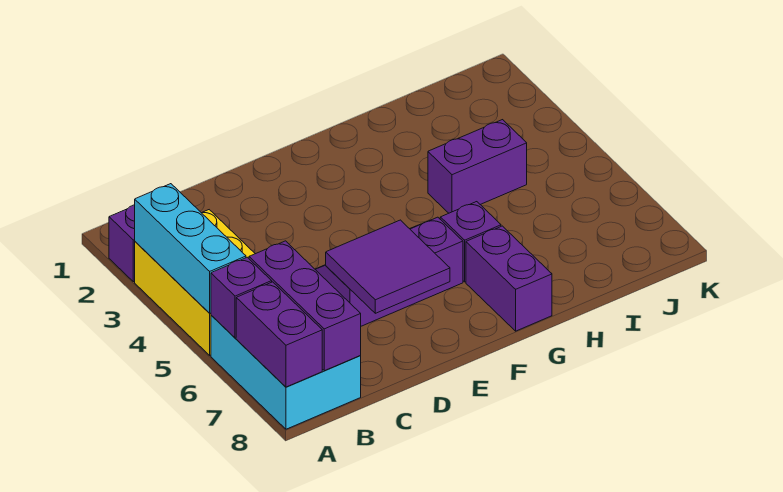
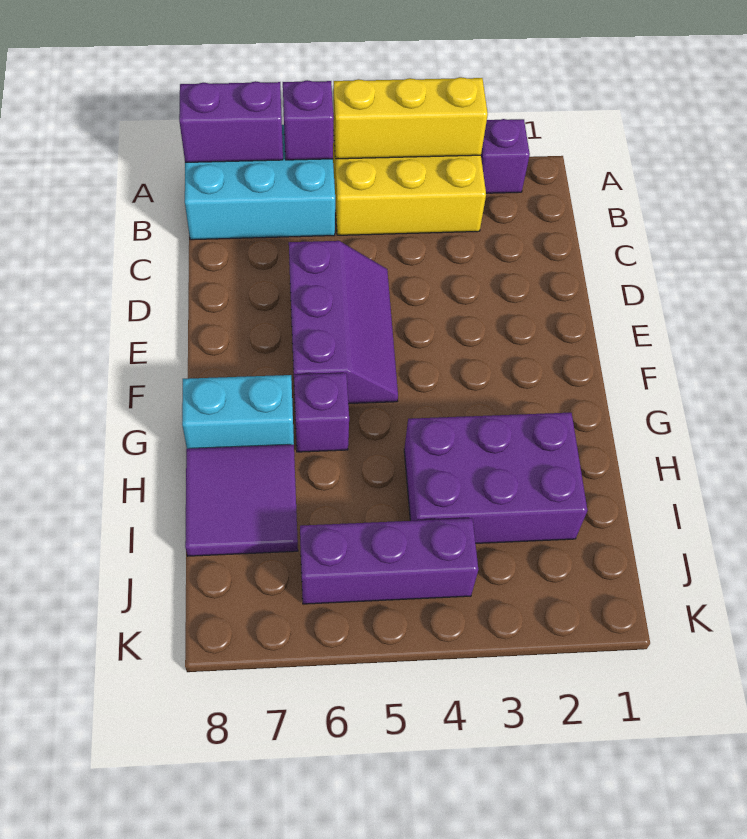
cyan brick A3:A5 level 2 -> yellow brick A3:A5 level 2
purple brick B6:B8 level 2 -> purple brick J4:J6 level 1
purple tile D6:E7 level 2 -> purple tile H7:I8 level 1
purple brick G7:G8 level 1 -> cyan brick G7:G8 level 1
purple brick H4:I4 level 1 -> purple brick H2:I4 level 1

